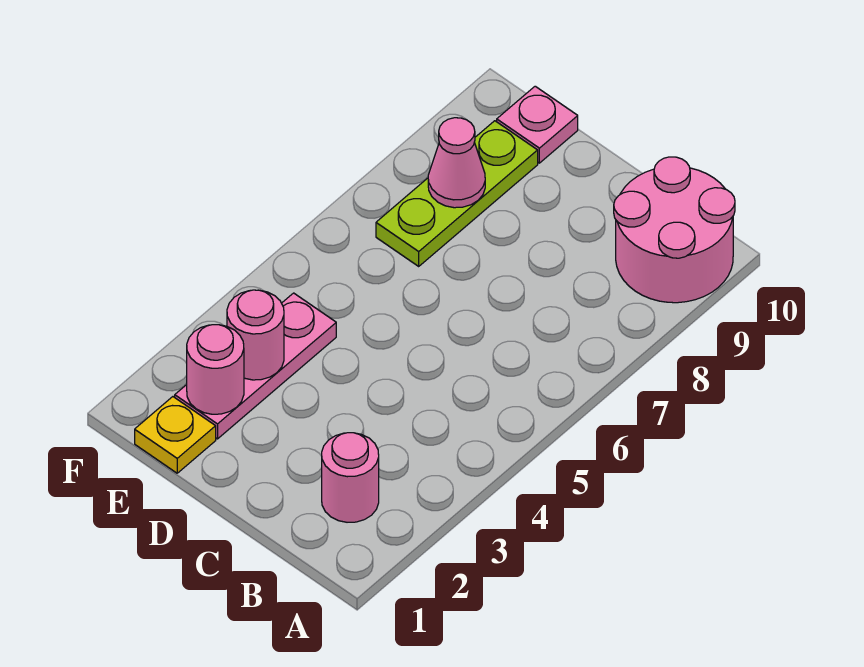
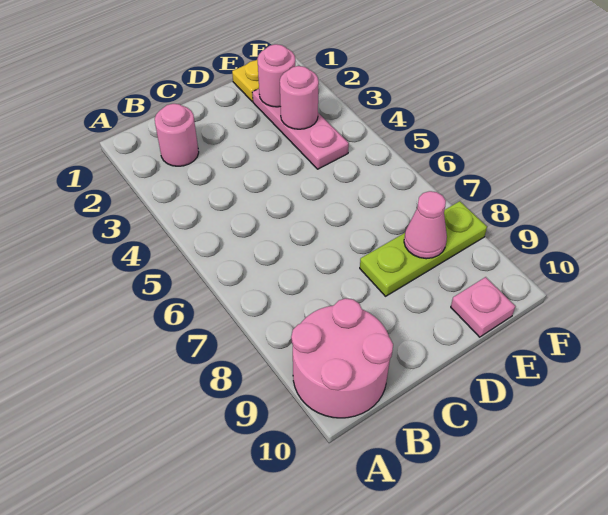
lime plate E7:E9 level 1 -> lime plate D8:F8 level 1

